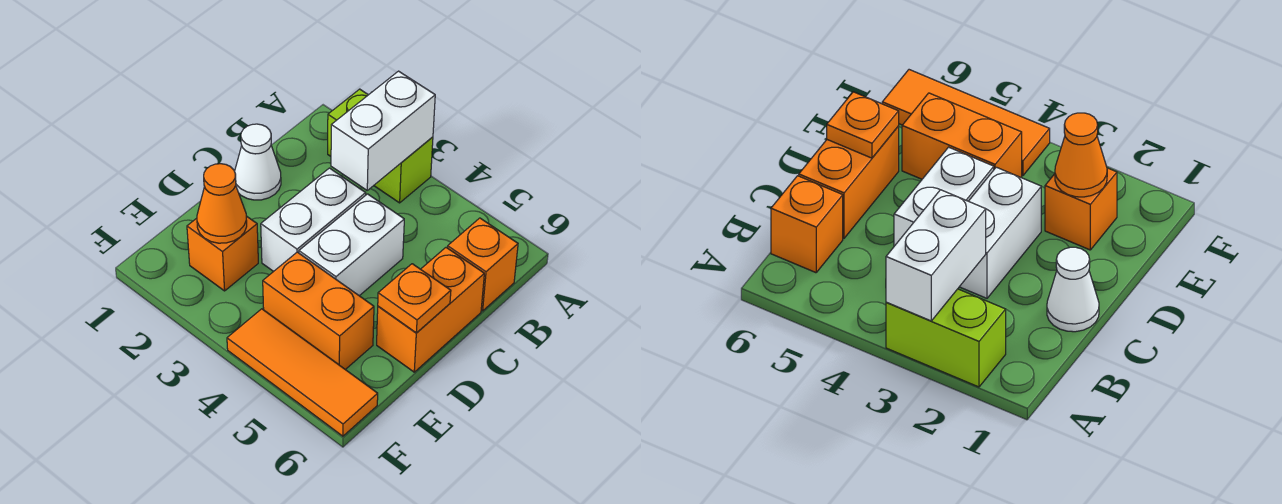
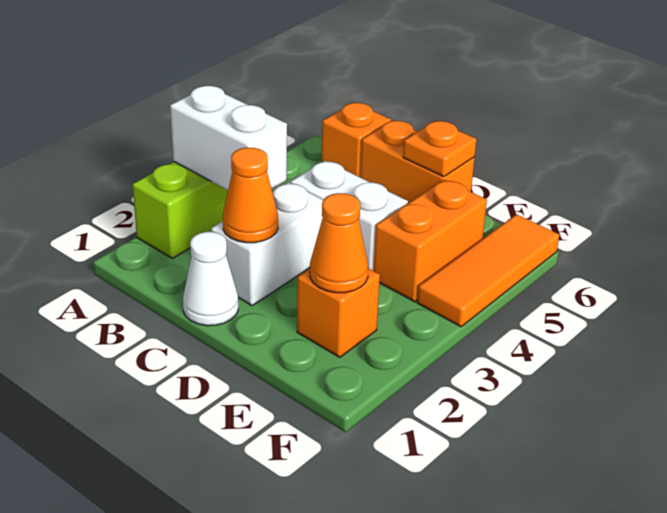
none -> orange cone C2 level 2
white brick C3:D3 level 1 -> white brick C2:C3 level 1

